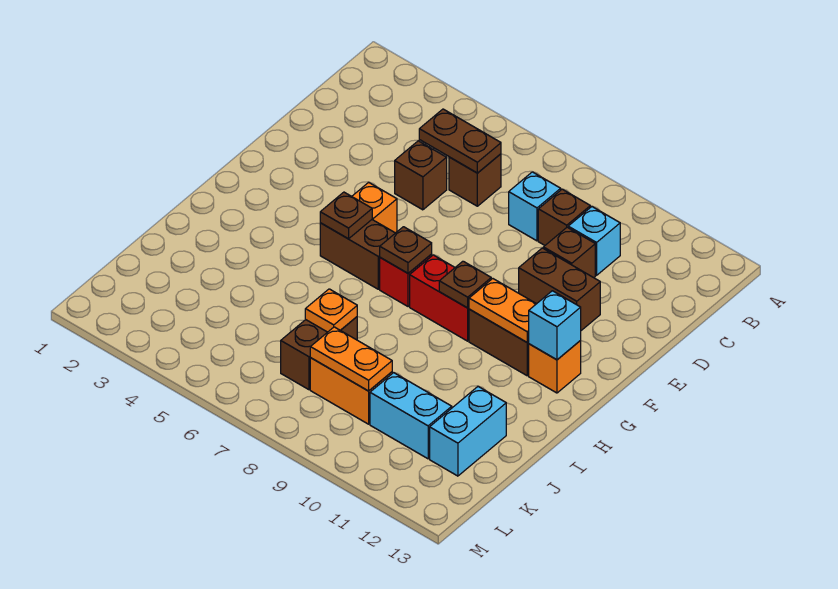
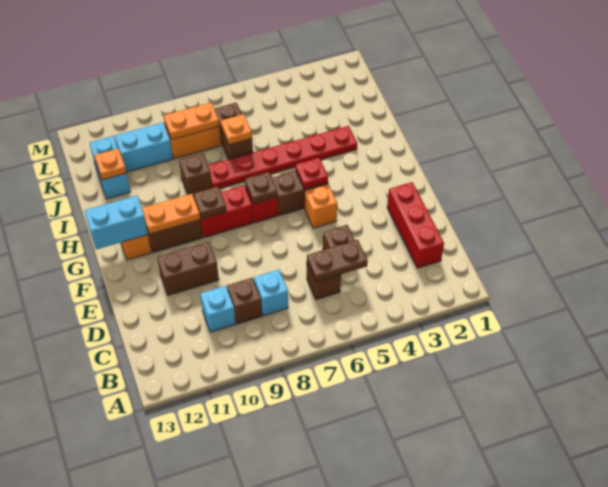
none -> red brick C2:E2 level 1
brown brick D10 level 1 -> brown brick I9 level 1
brown plate G5 level 2 -> red plate G5 level 2
cyan brick G12 level 2 -> cyan brick G12:G13 level 2
none -> red plate I3:I8 level 1
none -> orange plate J12 level 2

